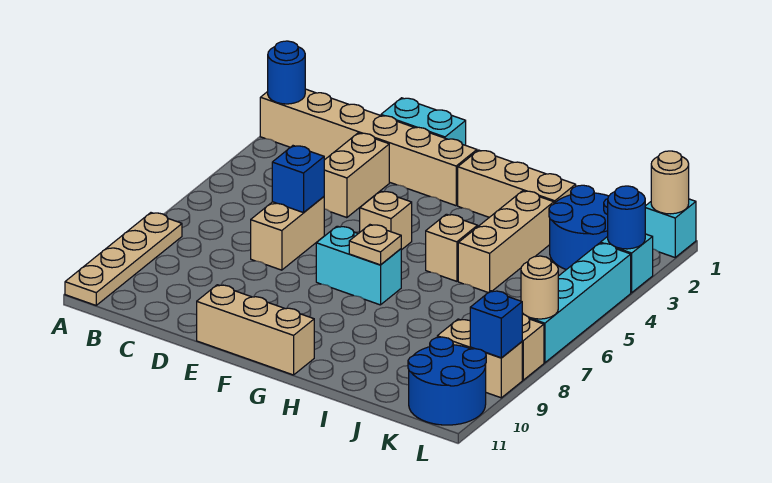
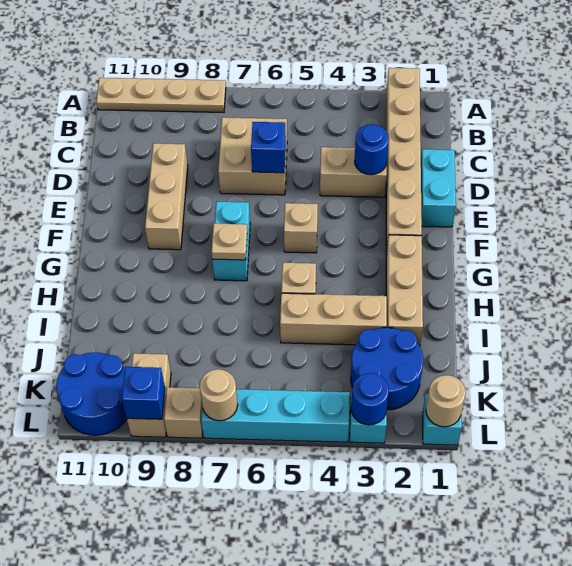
blue round brick A2 level 2 -> blue round brick D3 level 2
tan brick D6:D7 level 1 -> tan brick C6:D7 level 1
tan brick E11:G11 level 1 -> tan brick D9:F9 level 1

